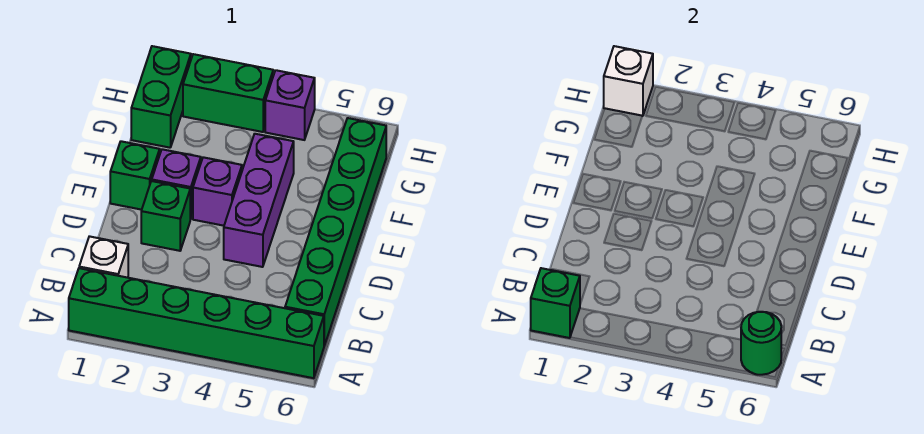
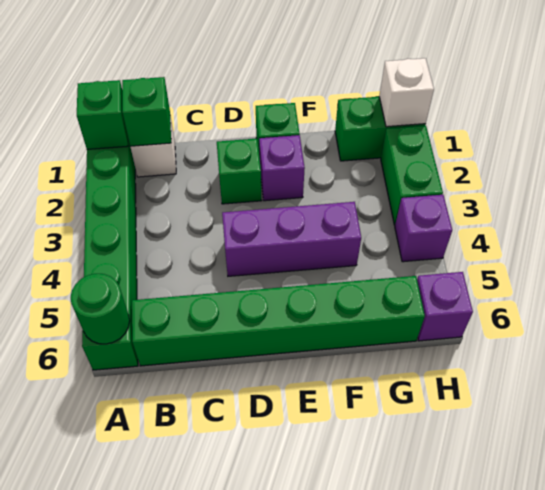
none -> green brick B1 level 2
purple brick E3 level 1 -> purple brick H6 level 1

